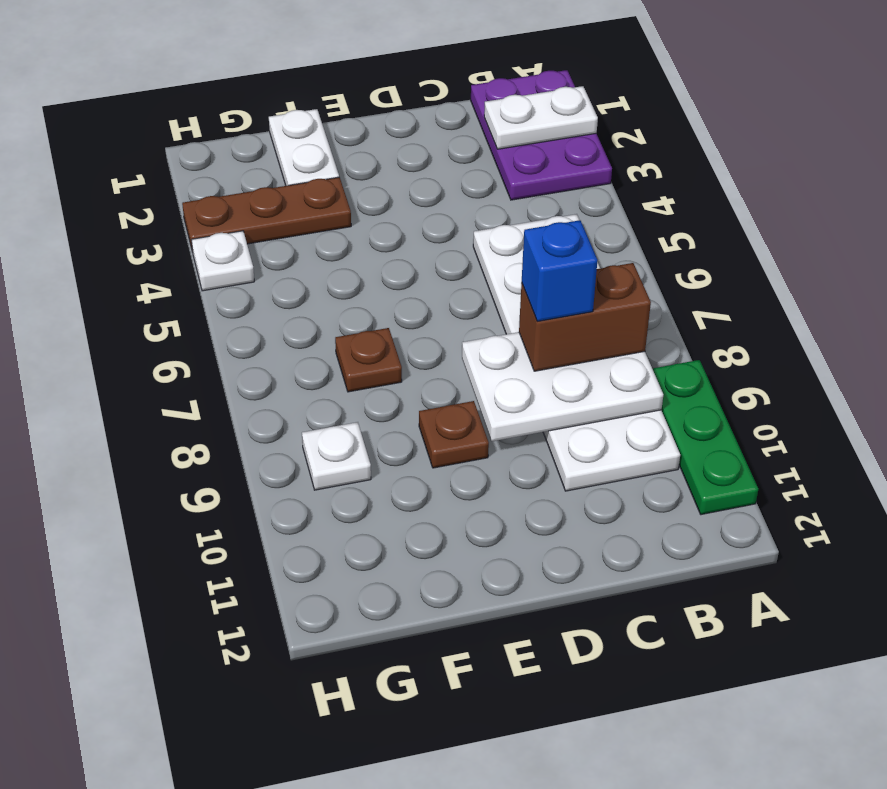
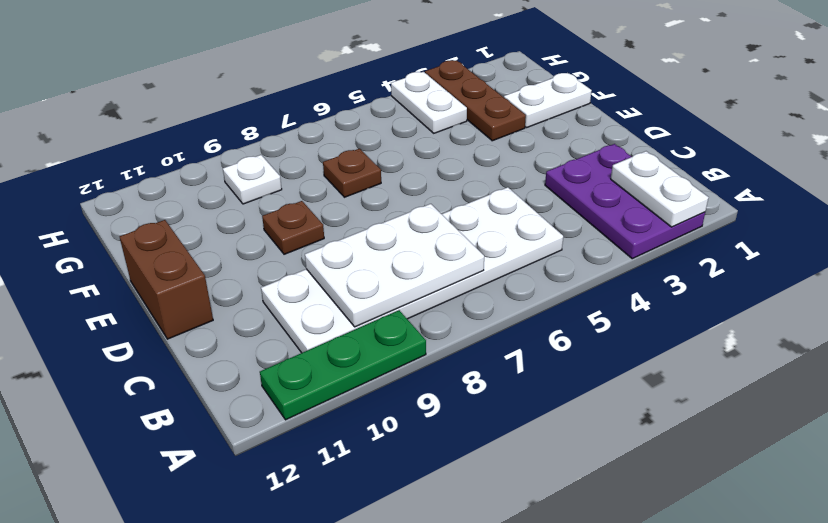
purple plate A1:B3 level 1 -> purple plate A2:C3 level 1
white plate B8:D9 level 2 -> white plate B7:C9 level 2
brown brick B8:C8 level 3 -> brown brick D12:E12 level 1
blue brick C8 level 4 -> none
white plate H4 level 1 -> white plate G4:H4 level 1

